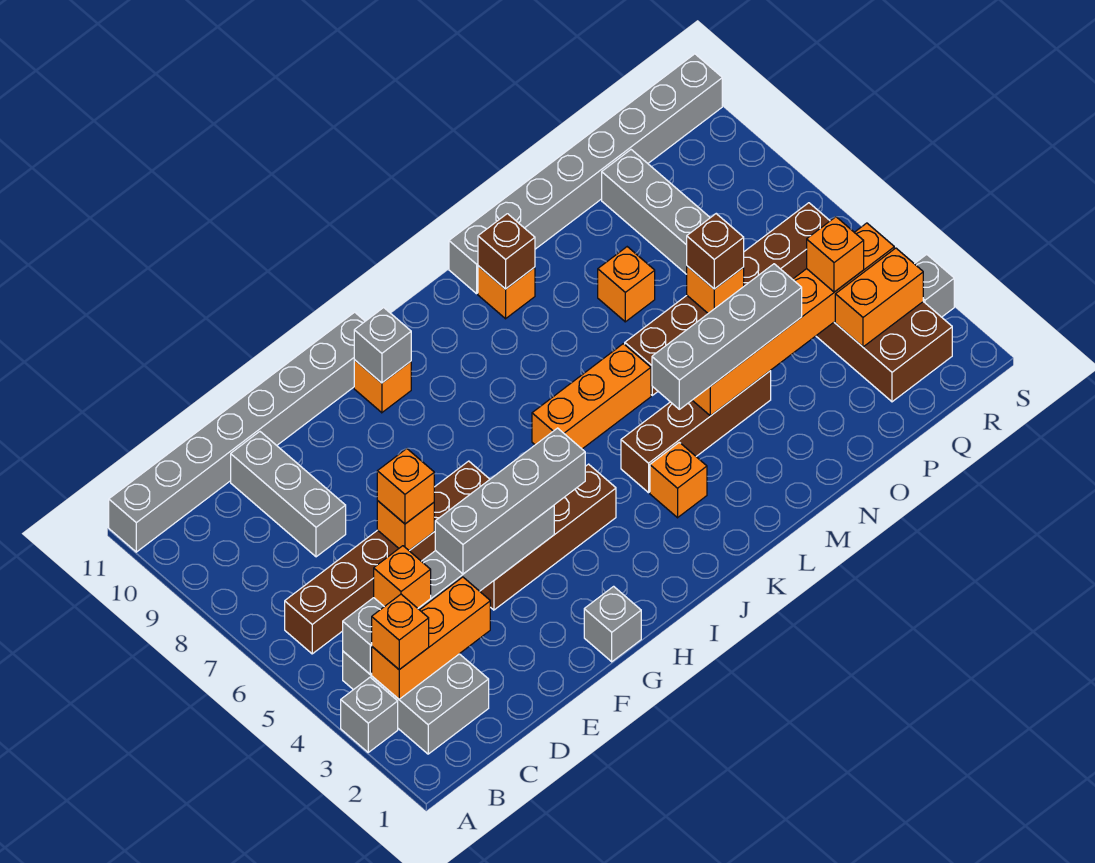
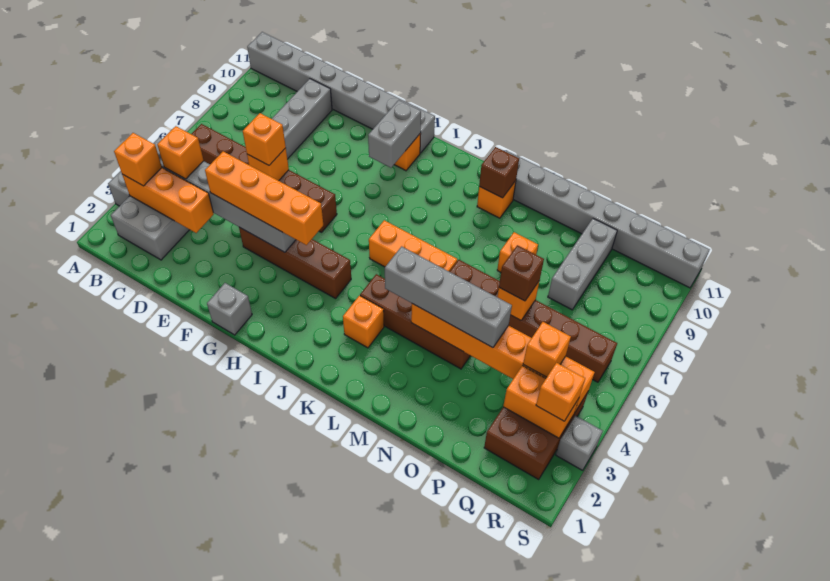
grey brick E4:H4 level 3 -> orange brick E4:H4 level 3
grey brick H10 level 2 -> grey brick H9:H10 level 2
none -> orange brick R3 level 3

